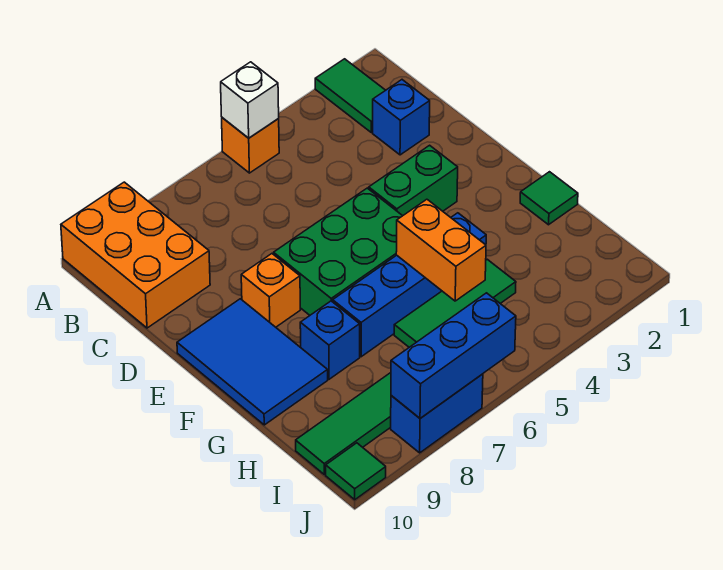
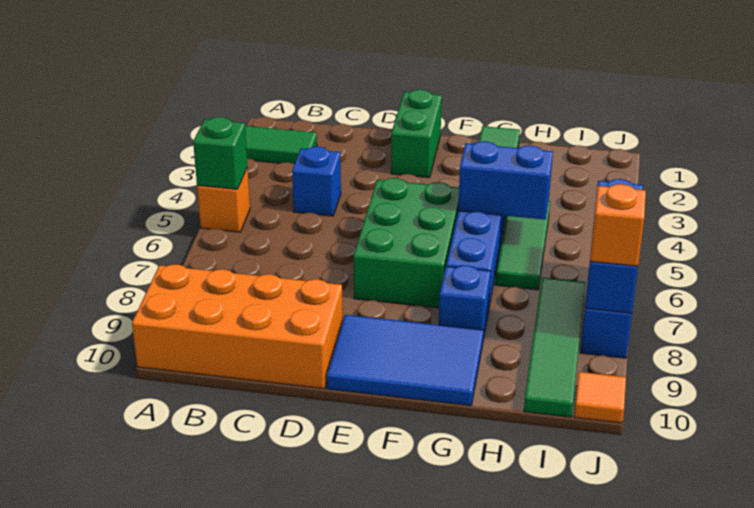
white brick A5 level 2 -> green brick A5 level 2
orange brick A9:C10 level 1 -> orange brick A9:D10 level 1
blue brick C2 level 1 -> blue brick C4 level 1
green brick E3:E4 level 1 -> green brick E1:E2 level 1
orange brick E8 level 1 -> orange brick J8 level 3
orange brick G5:H5 level 2 -> blue brick G5:H5 level 2
green tile J10 level 1 -> orange tile J10 level 1

